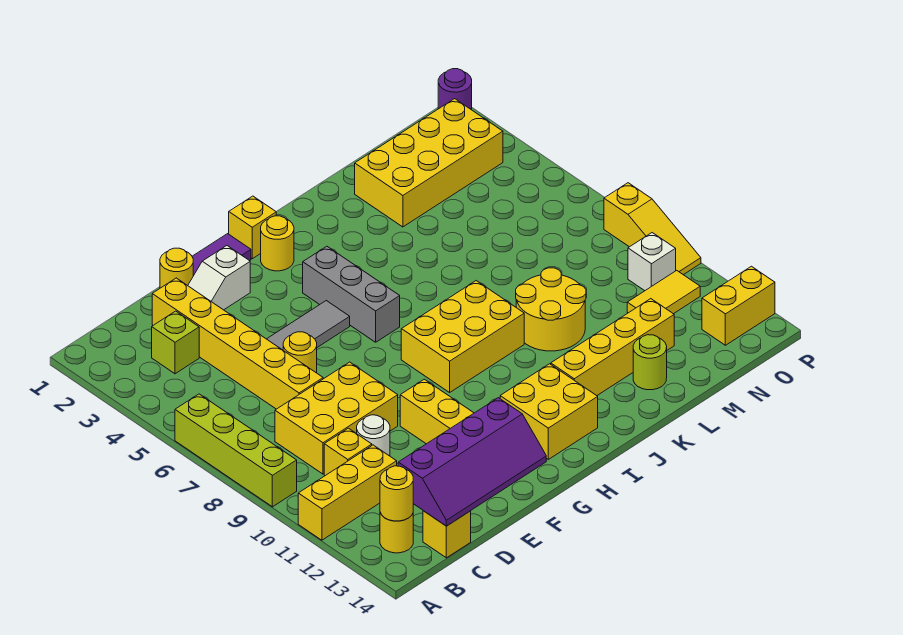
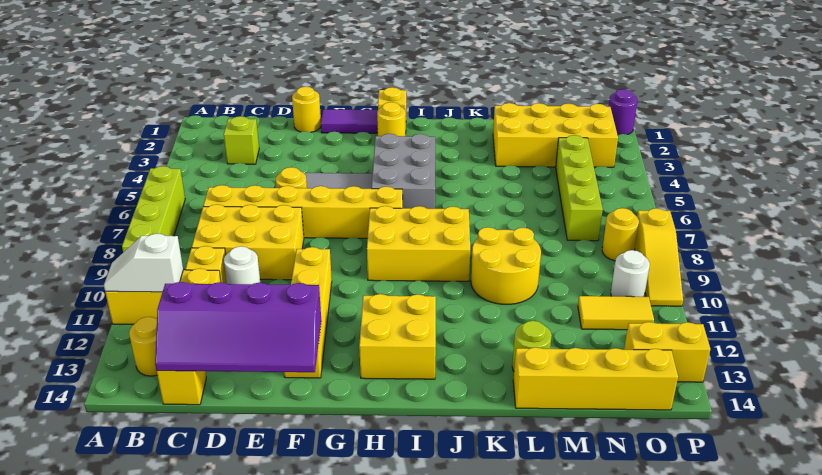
yellow round brick B13 level 2 -> yellow round brick O8 level 1
yellow brick D2:D7 level 1 -> yellow brick C7:H7 level 1
white slope E2:F2 level 1 top F -> white slope A11:B11 level 2 top B
grey brick H4:H6 level 1 -> grey brick H4:I6 level 1
yellow brick J12:M12 level 1 -> yellow brick L14:O14 level 1
none -> lime brick N4:N7 level 1
white brick O10 level 1 -> white round brick O10 level 1

